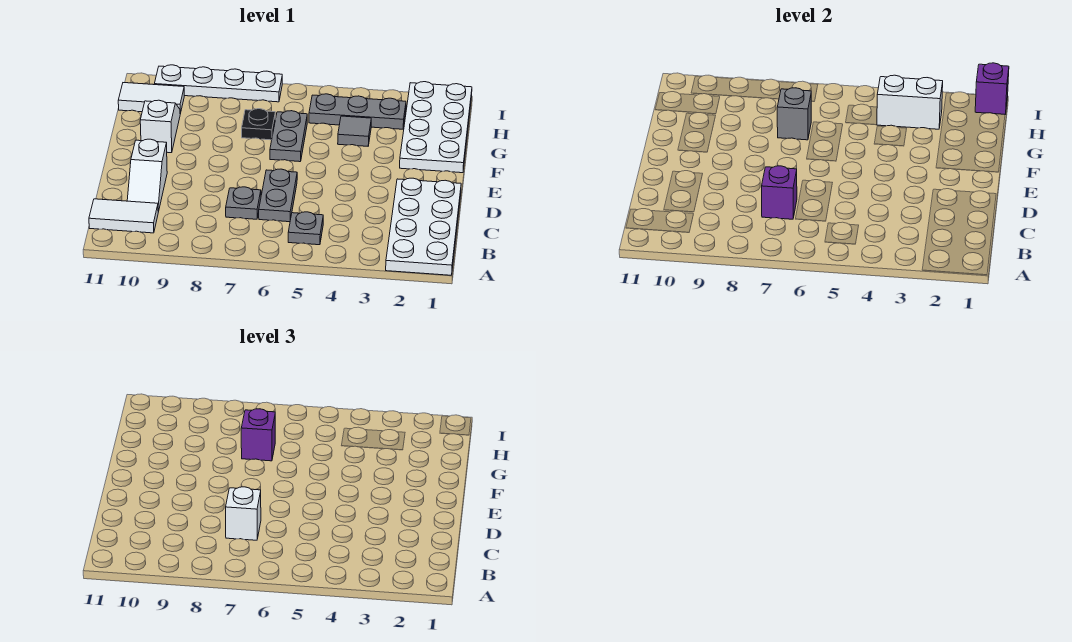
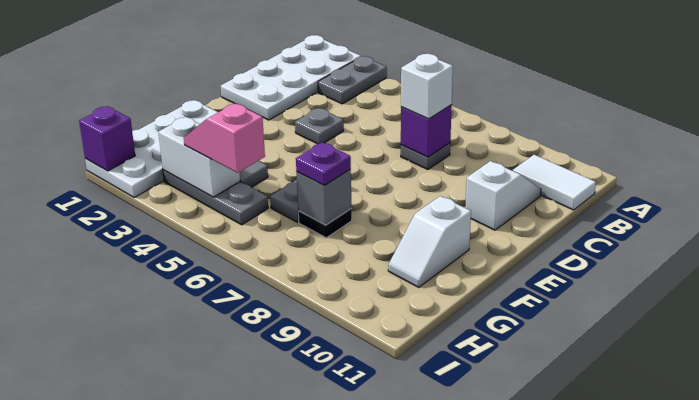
grey plate B5 level 1 -> grey plate D4 level 1
grey plate C6:D6 level 1 -> grey plate A3:B3 level 1
purple brick G7 level 3 -> purple plate G7 level 3
none -> pink slope H4:H5 level 3 top 5
white tile H10:H11 level 1 -> none
white plate I7:I10 level 1 -> none

